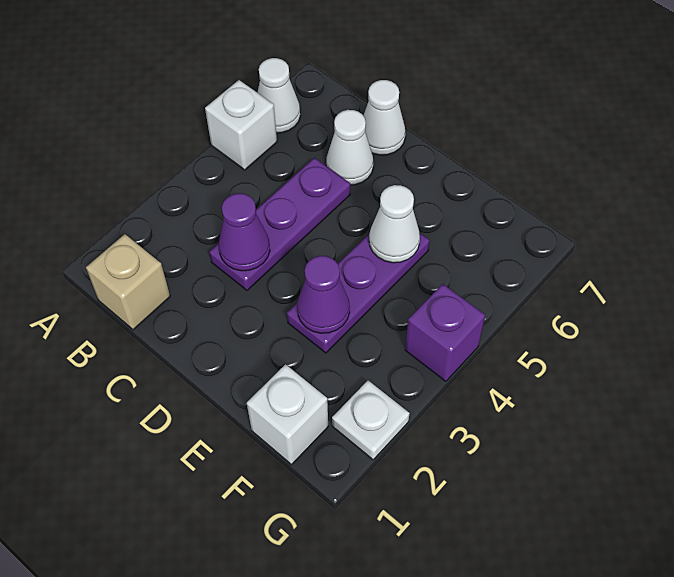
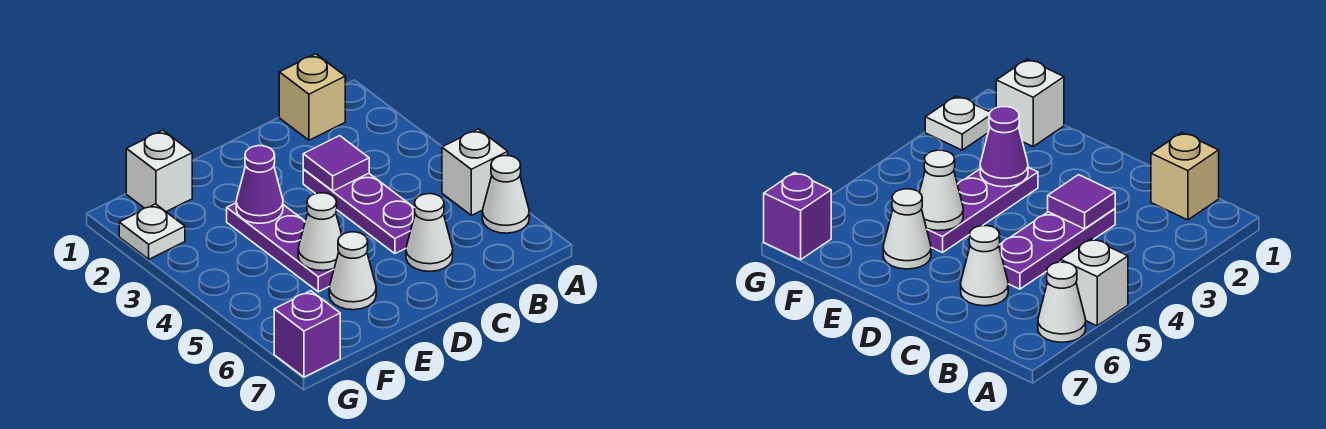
purple cone C3 level 2 -> purple tile C3 level 2
white cone C7 level 1 -> white cone E6 level 1
purple brick G4 level 1 -> purple brick G7 level 1

